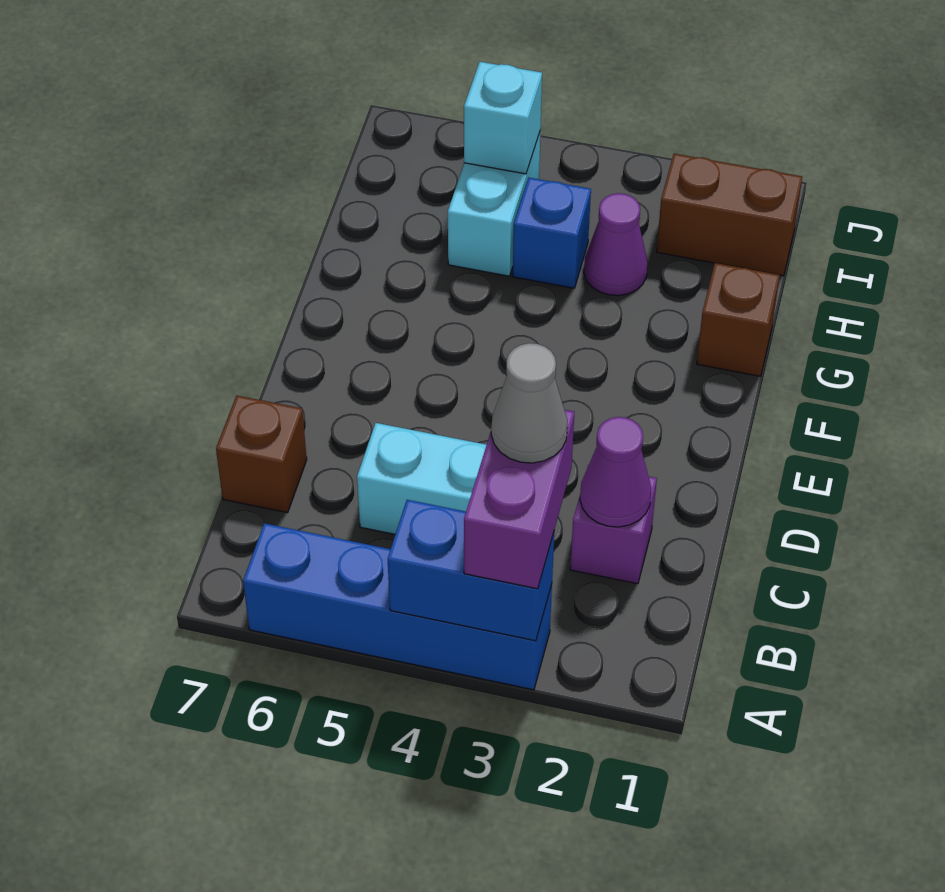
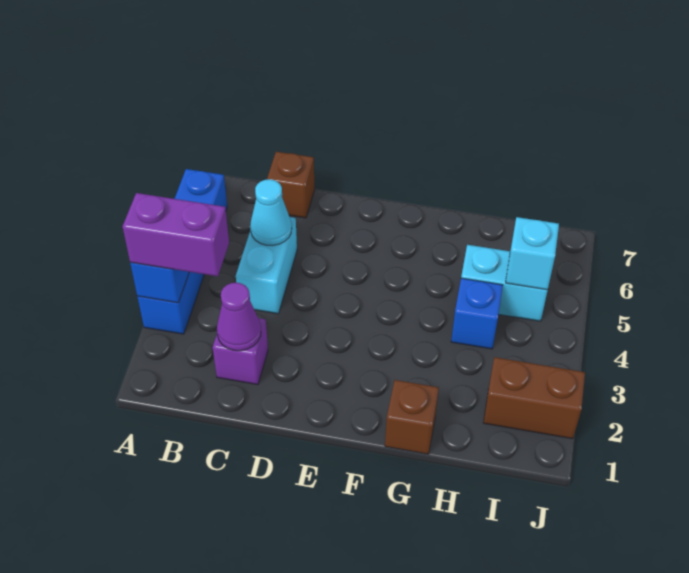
grey cone B3 level 4 -> none
none -> cyan cone C5 level 2
purple cone H3 level 1 -> none
brown brick I1:I2 level 1 -> brown brick I2:J2 level 1

